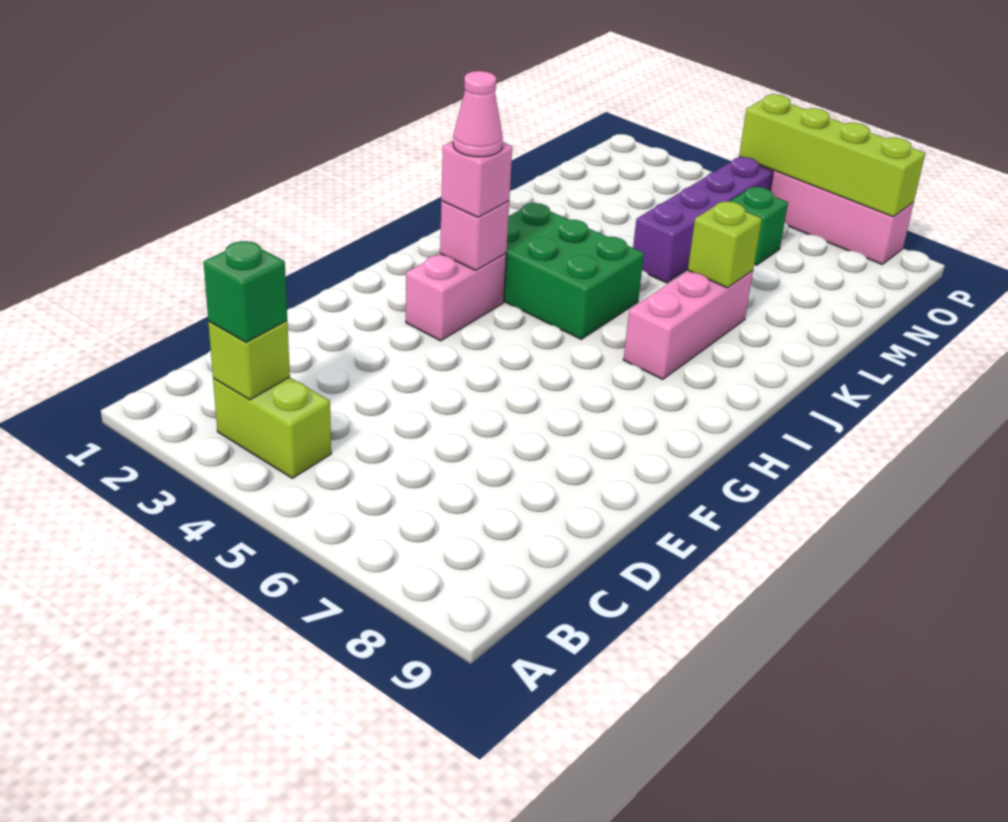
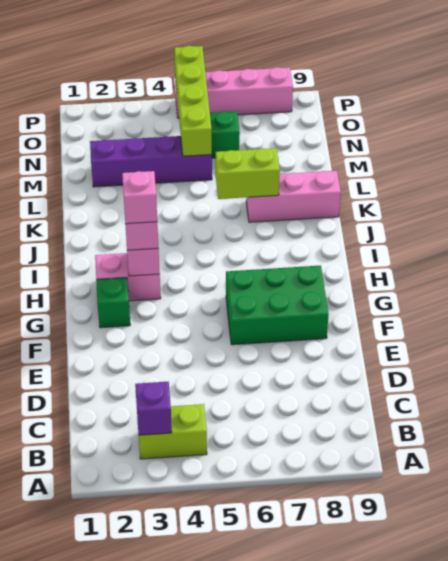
lime brick B3 level 2 -> purple brick B3 level 2
green brick B3 level 3 -> green brick G2 level 1
pink brick G3:H3 level 1 -> pink brick H2:H3 level 1
pink cone H3 level 4 -> pink brick H3 level 4
green brick I3:J5 level 1 -> green brick F6:G8 level 1
pink brick I7:K7 level 1 -> pink brick K7:K9 level 1
lime brick K7 level 2 -> lime brick K6:K7 level 2
purple brick L5:O5 level 1 -> purple brick M2:M5 level 1
lime brick P5:P8 level 2 -> lime brick M5:P5 level 2

